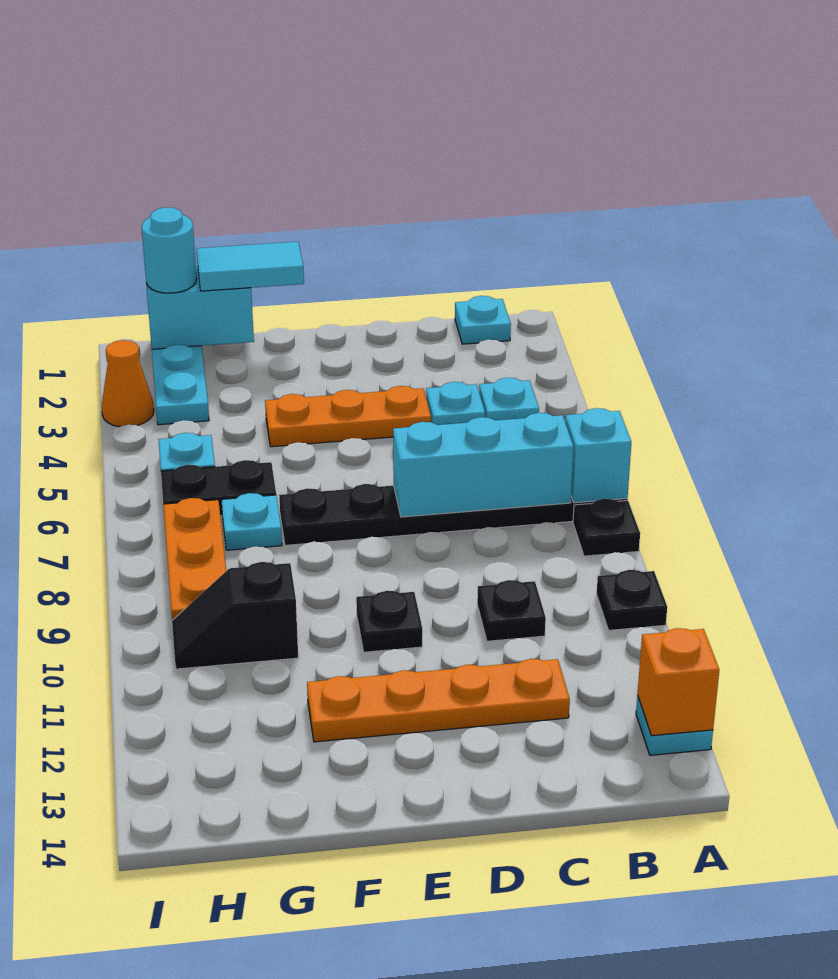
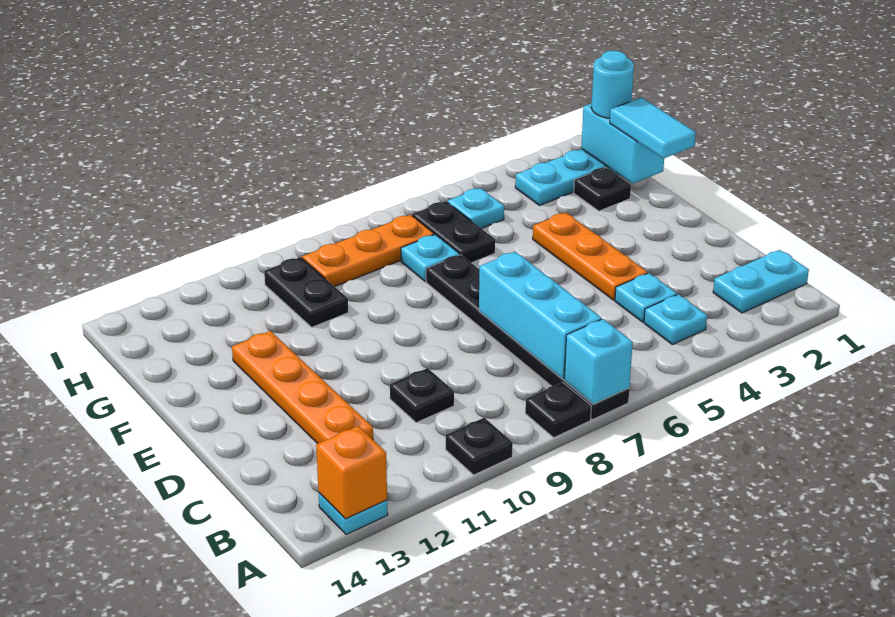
cyan plate B1 level 1 -> cyan plate B1:B2 level 1
black plate E10 level 1 -> black plate G2 level 1
black slope G10:H10 level 1 top G -> black plate G10:H10 level 1
orange cone I3 level 1 -> none

